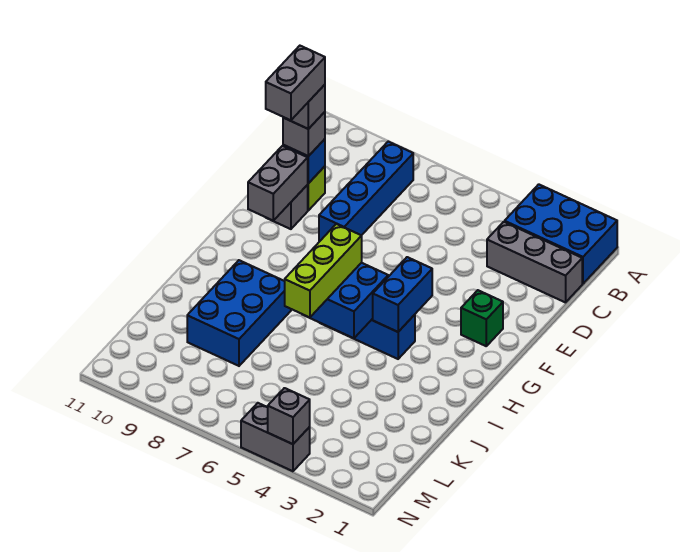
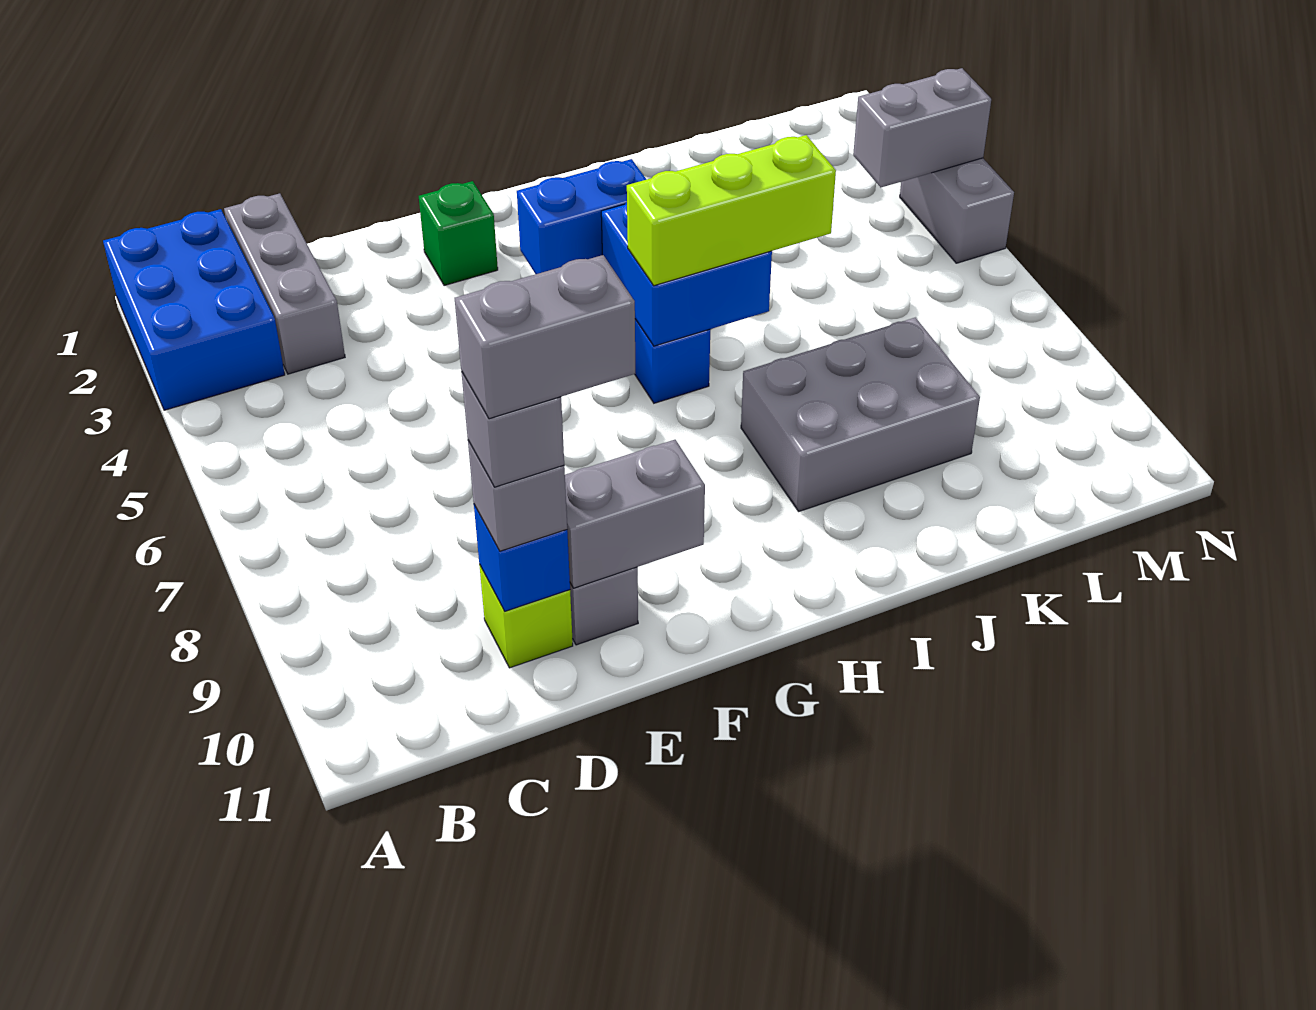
blue brick B8:E8 level 1 -> none
blue brick I8:K9 level 1 -> grey brick I8:K9 level 1
grey brick N4 level 2 -> grey brick M4:N4 level 2

